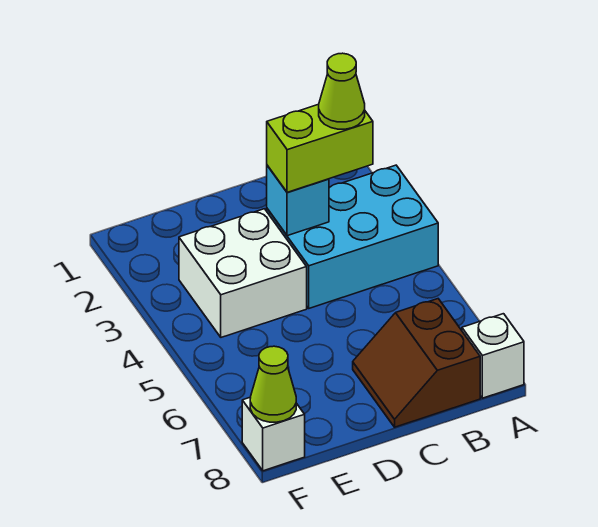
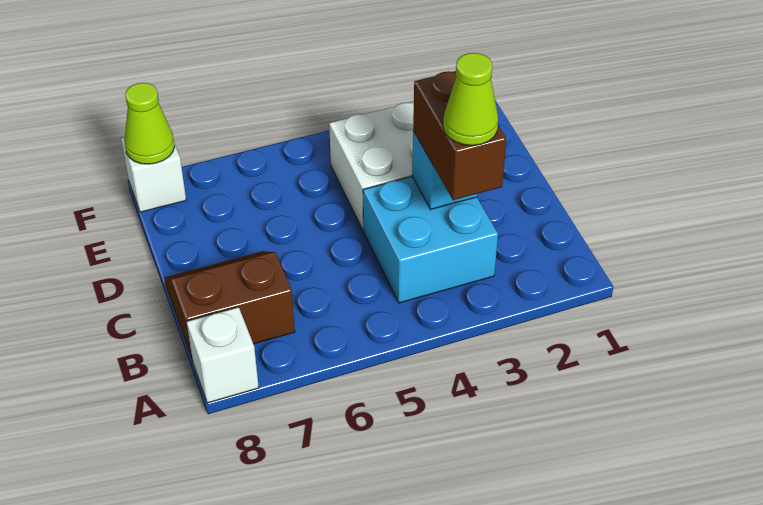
cyan brick A3:C4 level 1 -> cyan brick B3:C4 level 1
lime brick B3:C3 level 3 -> brown brick B3:C3 level 3

